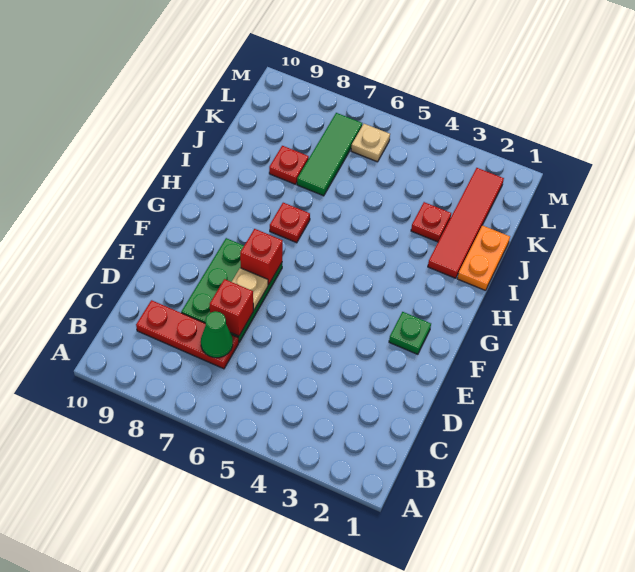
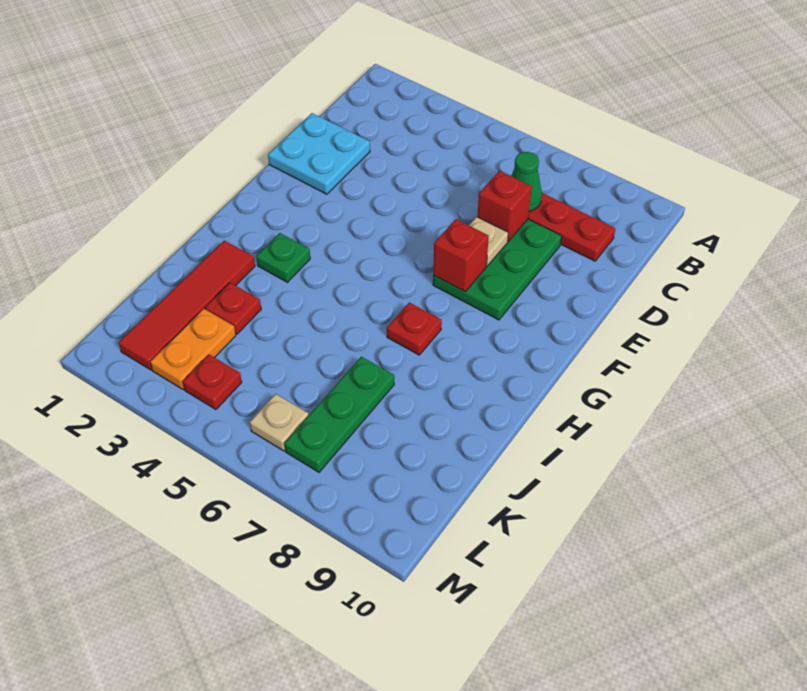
none -> cyan plate D1:E2 level 1
green plate F2 level 1 -> green plate H3 level 1
orange plate I1:J1 level 1 -> orange plate K3:L3 level 1
green tile J7:L7 level 1 -> green plate J7:L7 level 1
red plate J8 level 1 -> red plate L4 level 1

